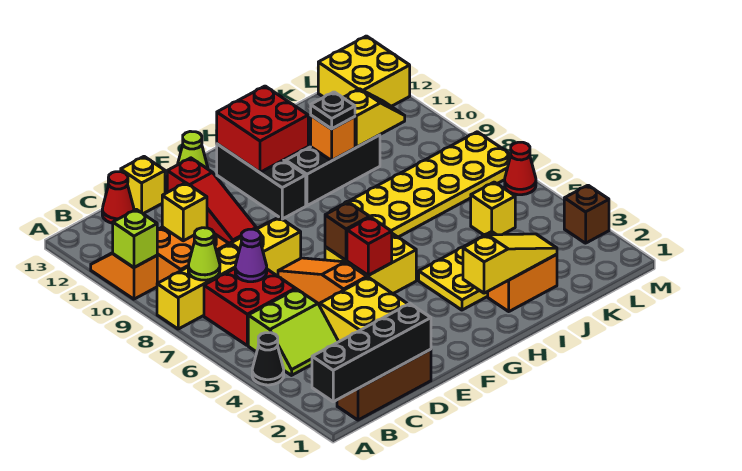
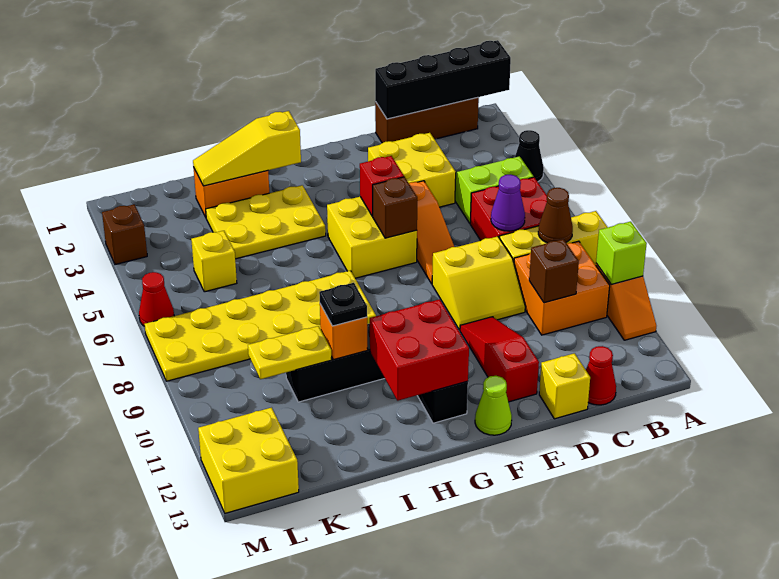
lime cone B8 level 2 -> brown cone B8 level 2
yellow brick C10 level 2 -> brown brick C10 level 2
yellow slope J10:K10 level 2 top J -> yellow plate J10:K10 level 2

